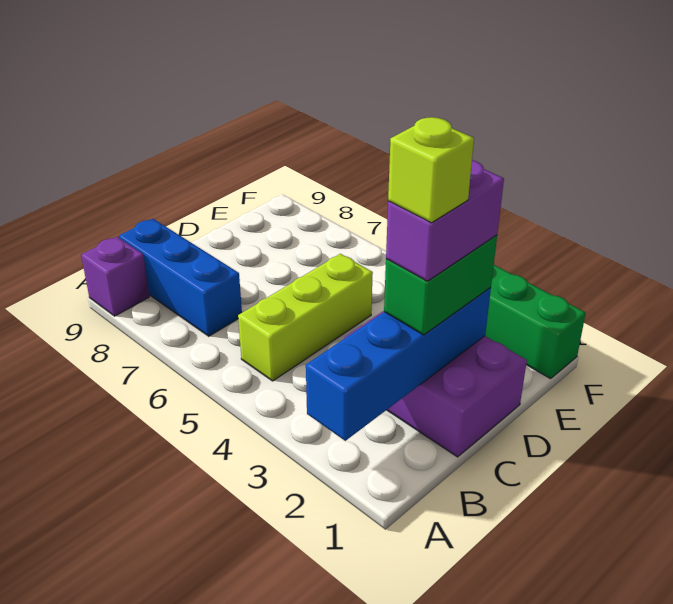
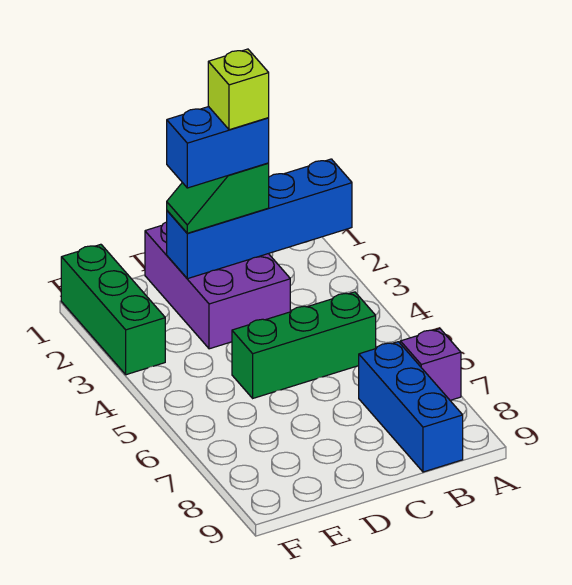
purple brick A9 level 1 -> purple brick A7 level 1
lime brick B5:D5 level 1 -> green brick B5:D5 level 1
green brick C2:D2 level 3 -> green slope C2:D2 level 3 top C
purple brick C2:D2 level 4 -> blue brick C2:D2 level 4

